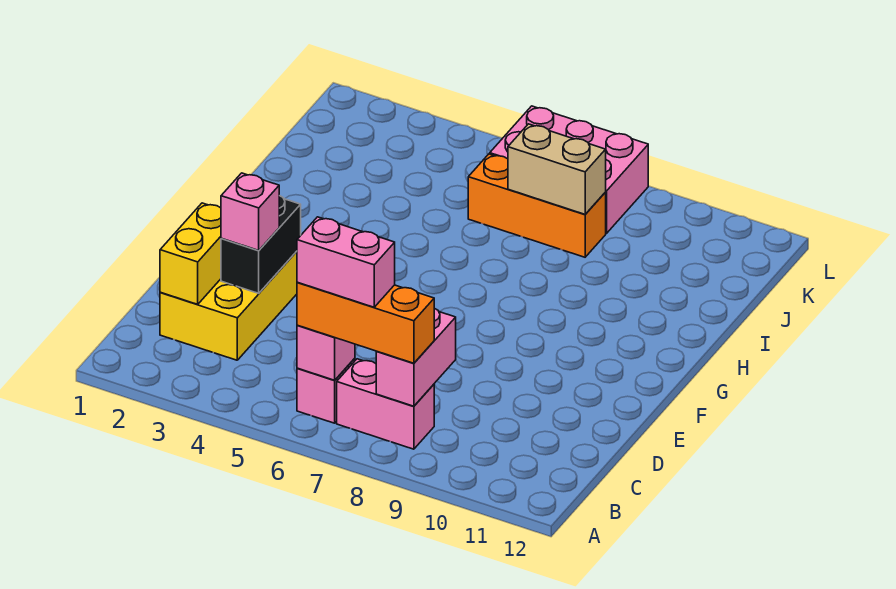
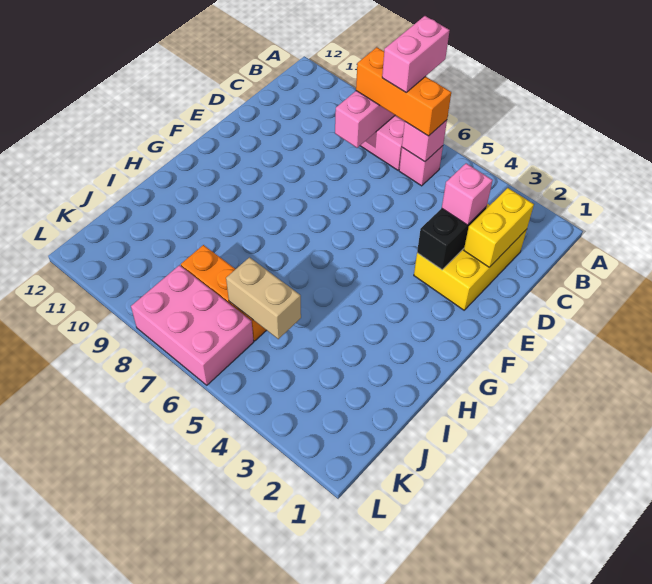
pink brick B6:B7 level 4 -> pink brick A7:B7 level 4
tan brick J7:J8 level 2 -> tan brick J5:J6 level 2

